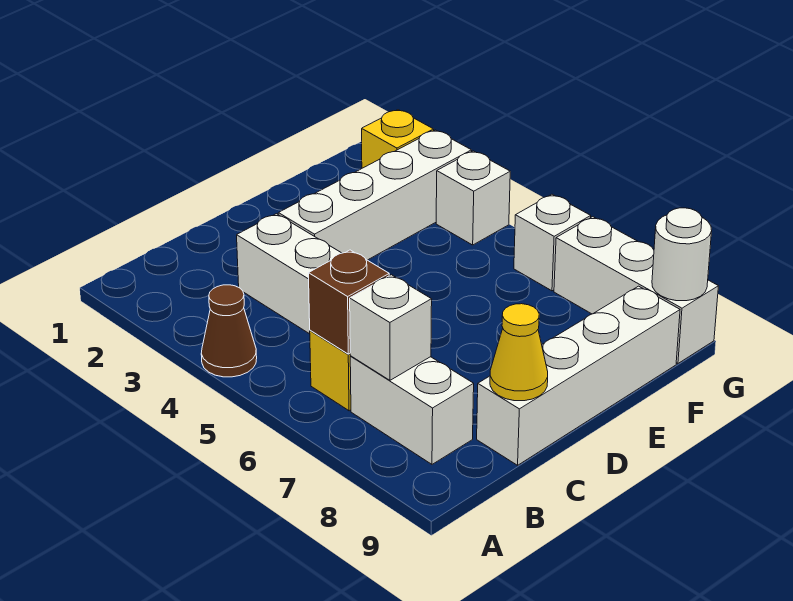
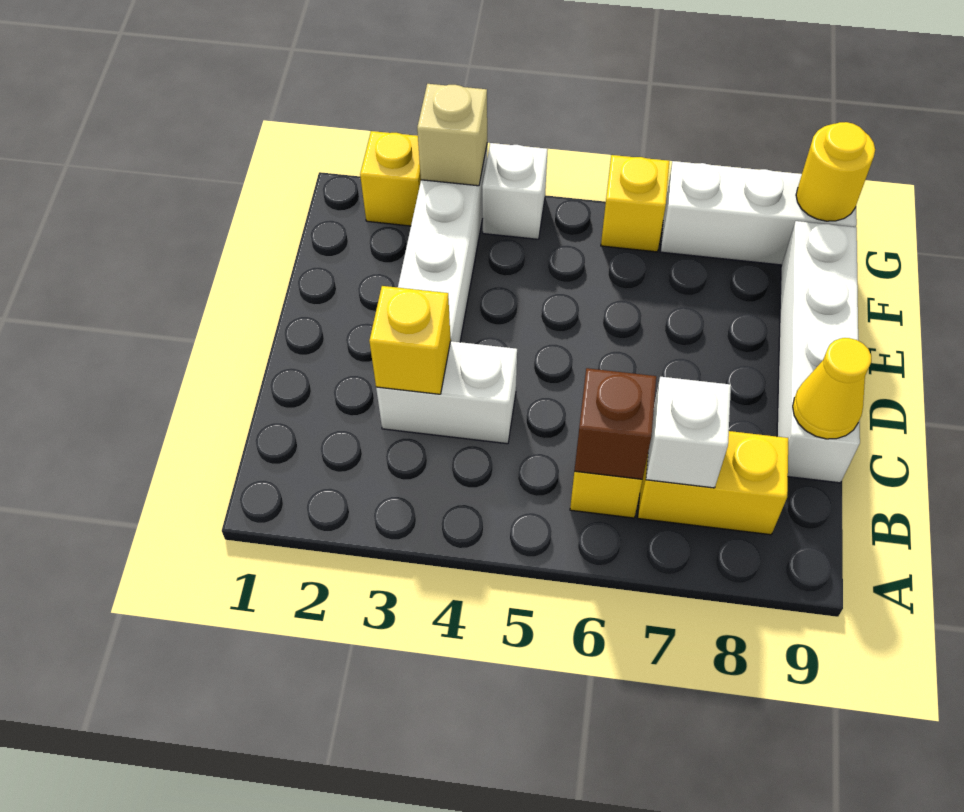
brown cone A4 level 1 -> none
white brick B7:B8 level 1 -> yellow brick B7:B8 level 1
none -> yellow brick C3 level 2
none -> tan brick G3 level 2
white brick G6 level 1 -> yellow brick G6 level 1
white round brick G9 level 2 -> yellow round brick G9 level 2

